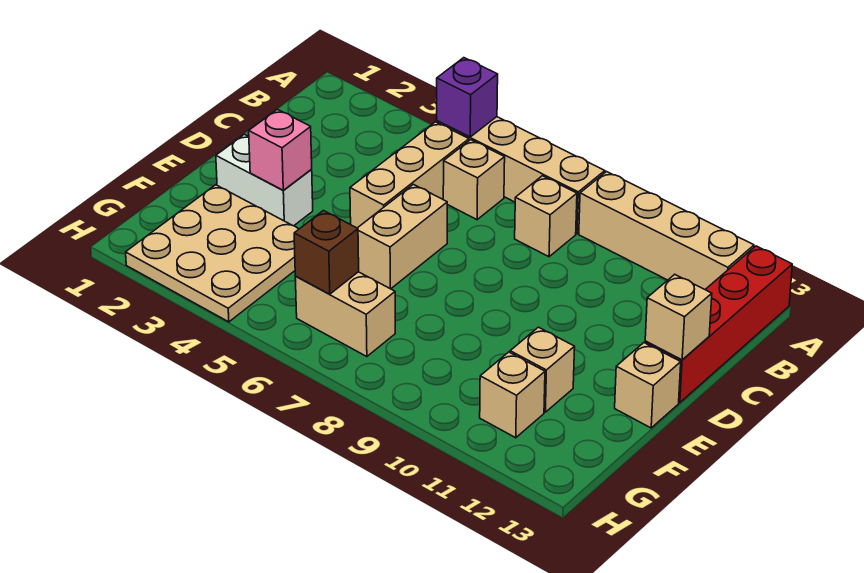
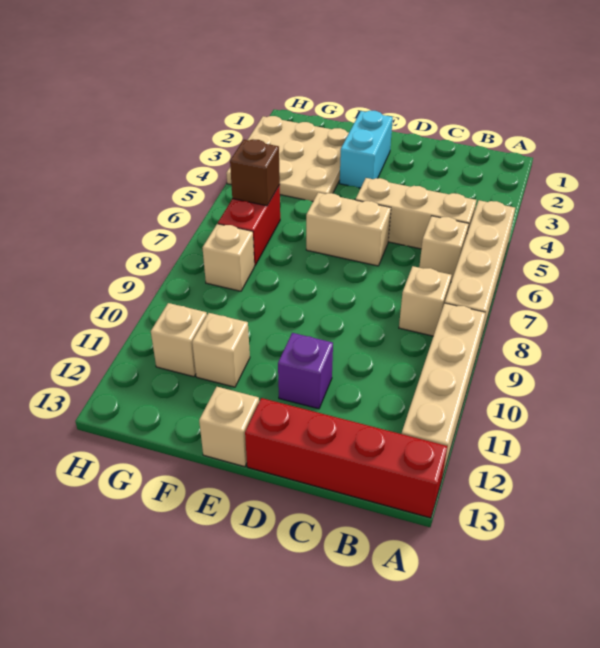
purple brick A5 level 2 -> purple brick D11 level 1
tan brick D13 level 2 -> tan brick G8 level 1
white brick E2:E3 level 1 -> cyan brick E2:E3 level 1
pink brick E3 level 2 -> none
tan brick G6:G7 level 1 -> red brick G6:G7 level 1

